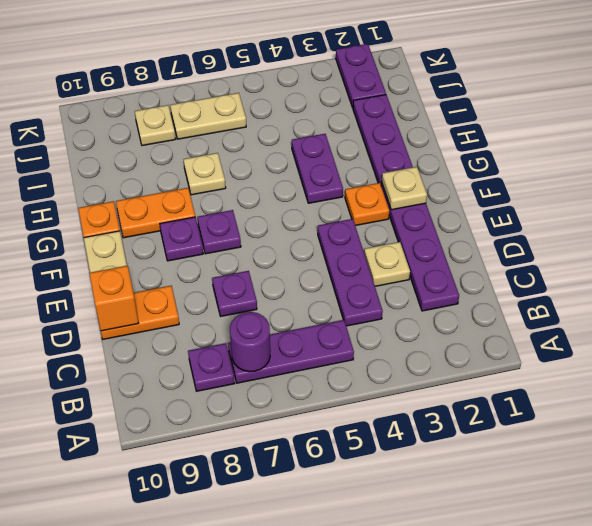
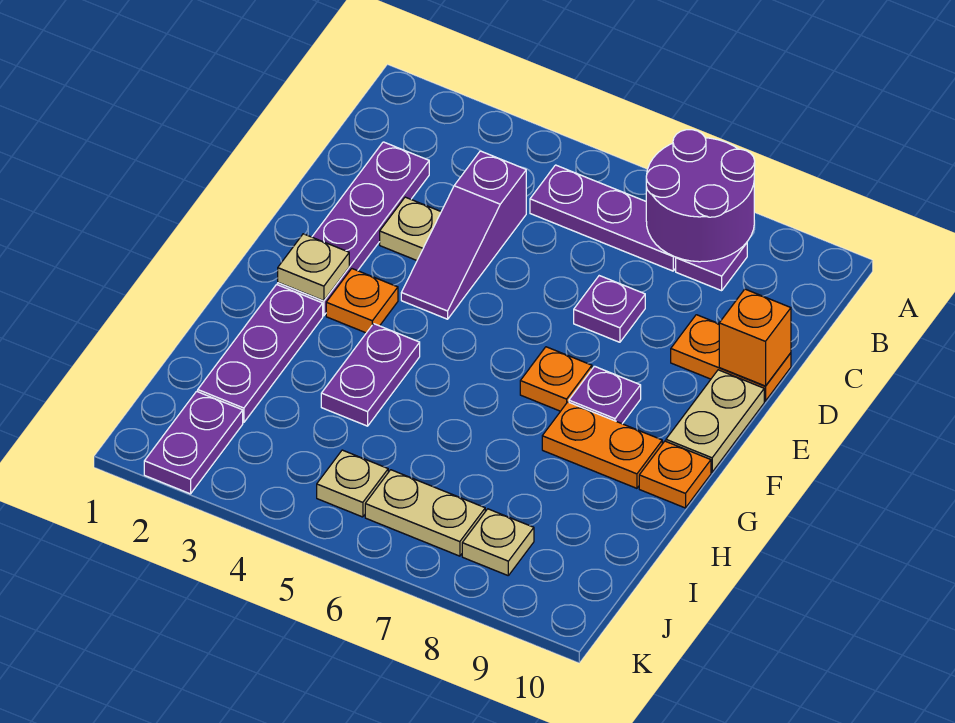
purple round brick B7 level 2 -> purple round brick A7:B8 level 2
purple plate C4:E4 level 1 -> purple slope C4:E4 level 1 top C
purple plate F7 level 1 -> orange plate F7 level 1
tan plate H7 level 1 -> tan plate J5 level 1

